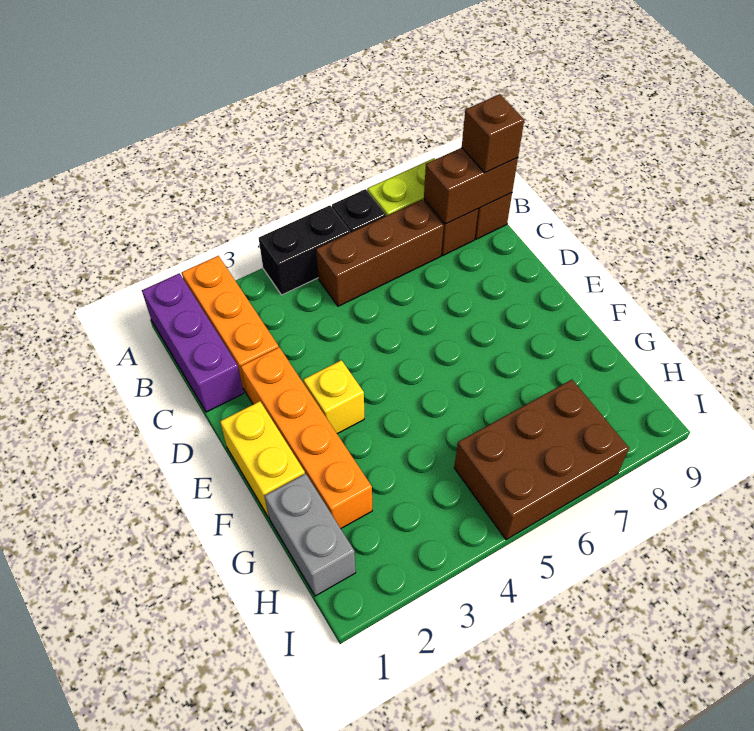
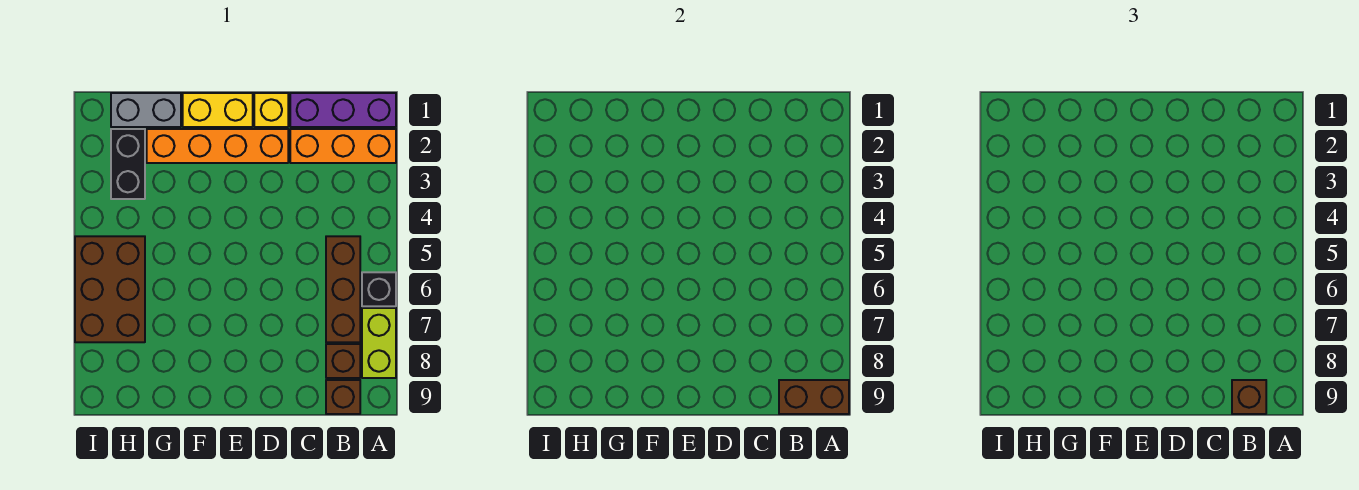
black brick A4:A5 level 1 -> black brick H2:H3 level 1
brown brick B8:B9 level 2 -> brown brick A9:B9 level 2
yellow brick E3 level 1 -> yellow brick D1 level 1

